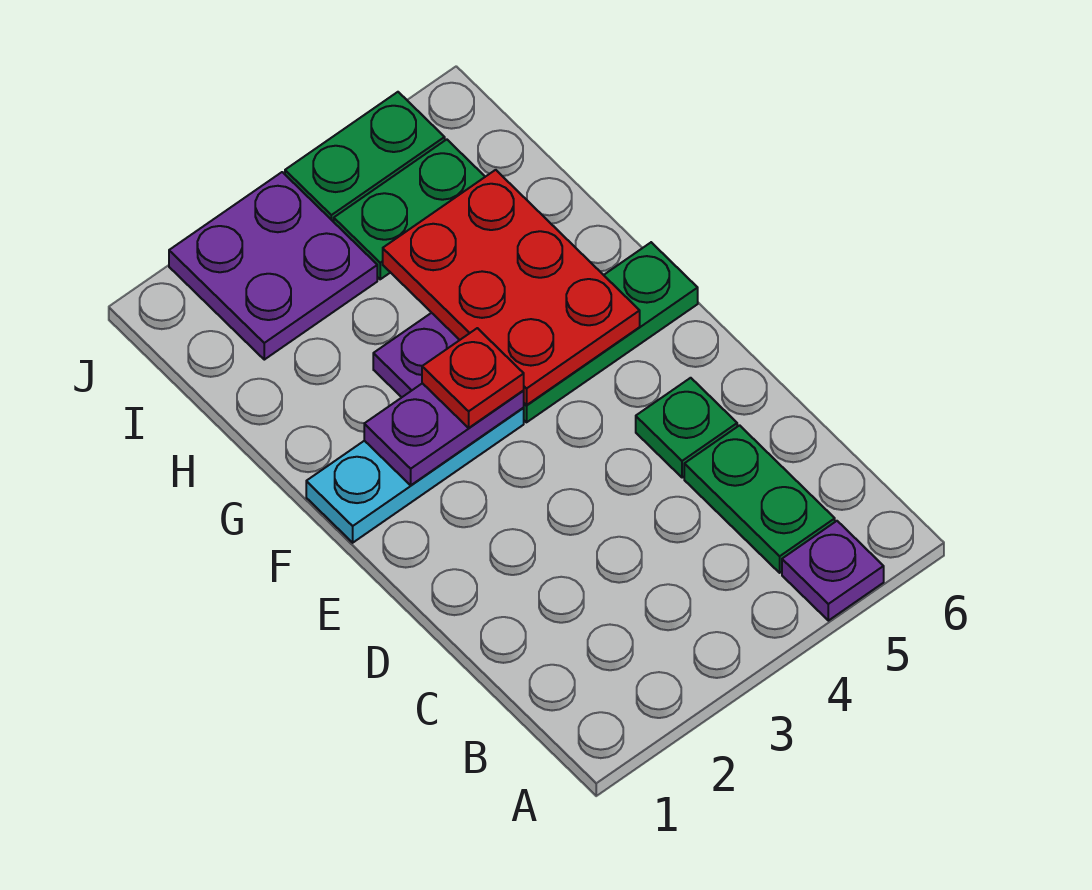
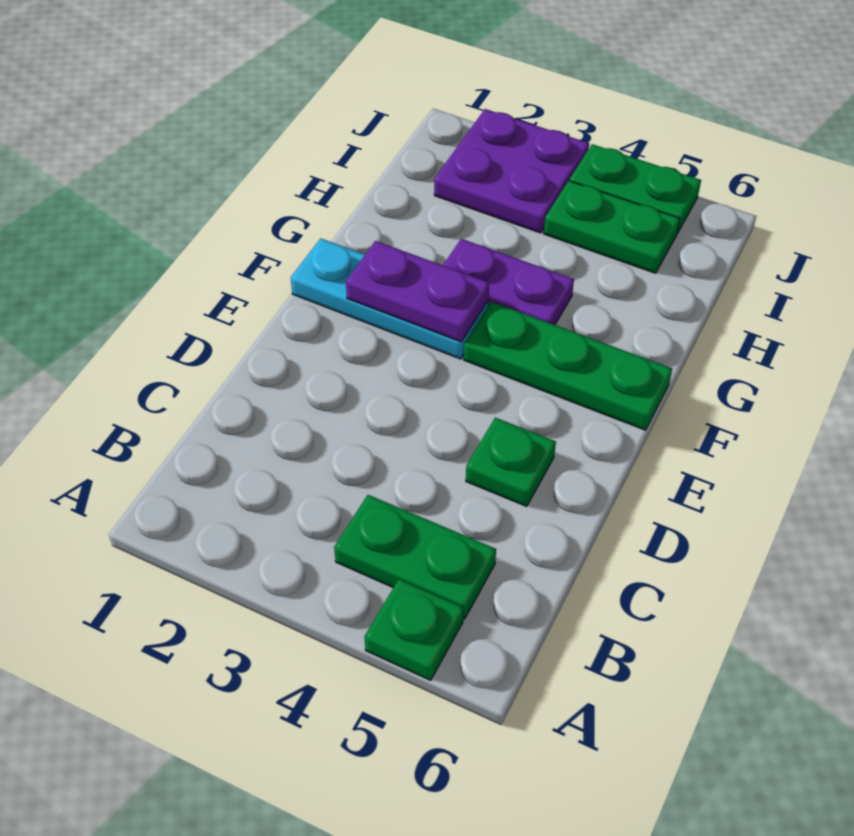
purple plate A5 level 1 -> green plate A5 level 1
green plate B5:C5 level 1 -> green plate B4:B5 level 1
red plate F3 level 3 -> none
red plate F4:H5 level 2 -> none

